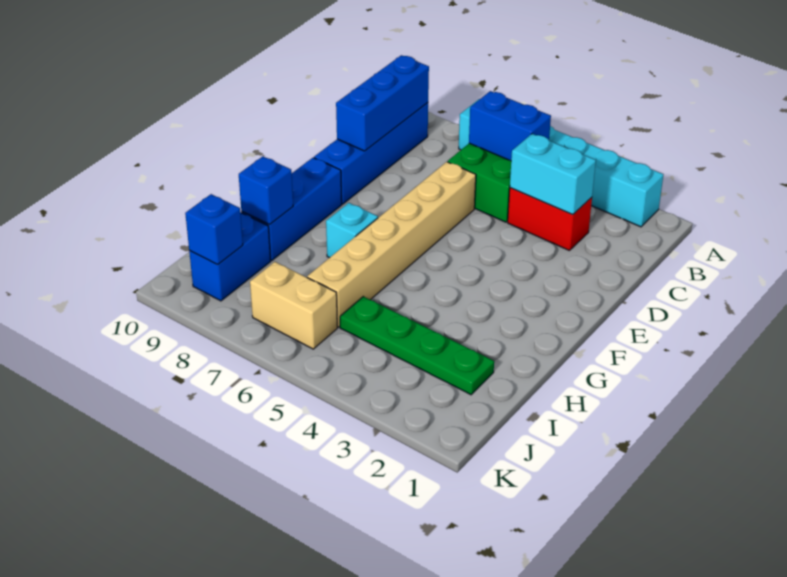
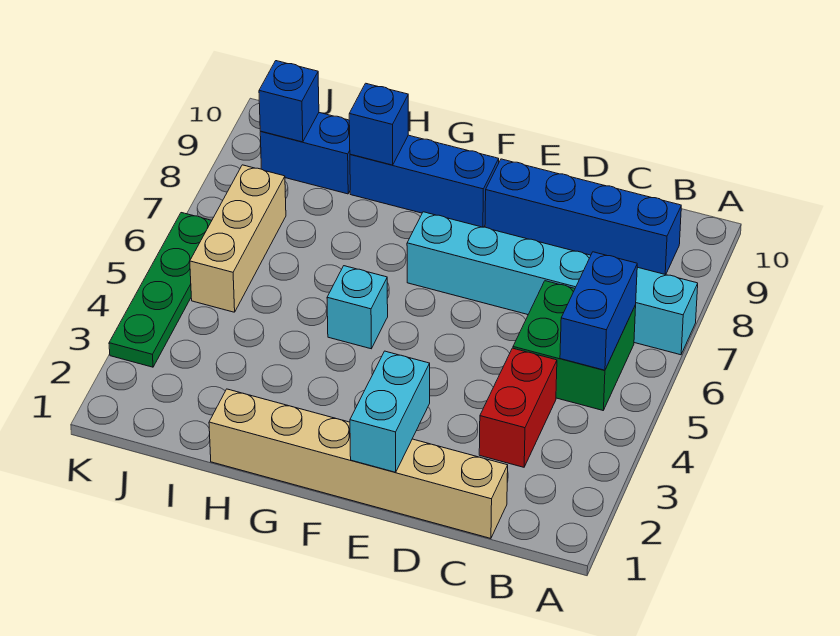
cyan brick A2:A7 level 1 -> cyan brick A7:F7 level 1
blue brick B9:D9 level 2 -> none
cyan brick C3:C4 level 2 -> cyan brick E1:E2 level 2
tan brick D6:I6 level 1 -> tan brick C1:H1 level 1
cyan brick G7 level 1 -> cyan brick G5 level 1
green plate I2:I5 level 1 -> green plate K3:K6 level 1
tan brick J6:J7 level 1 -> tan brick J5:J7 level 1

